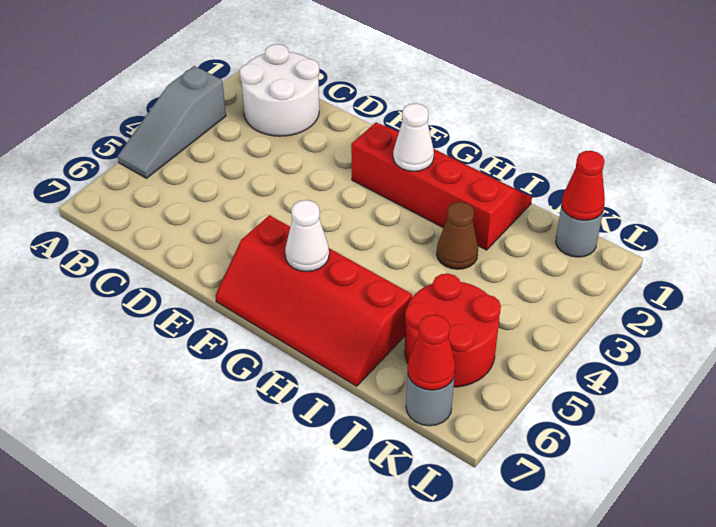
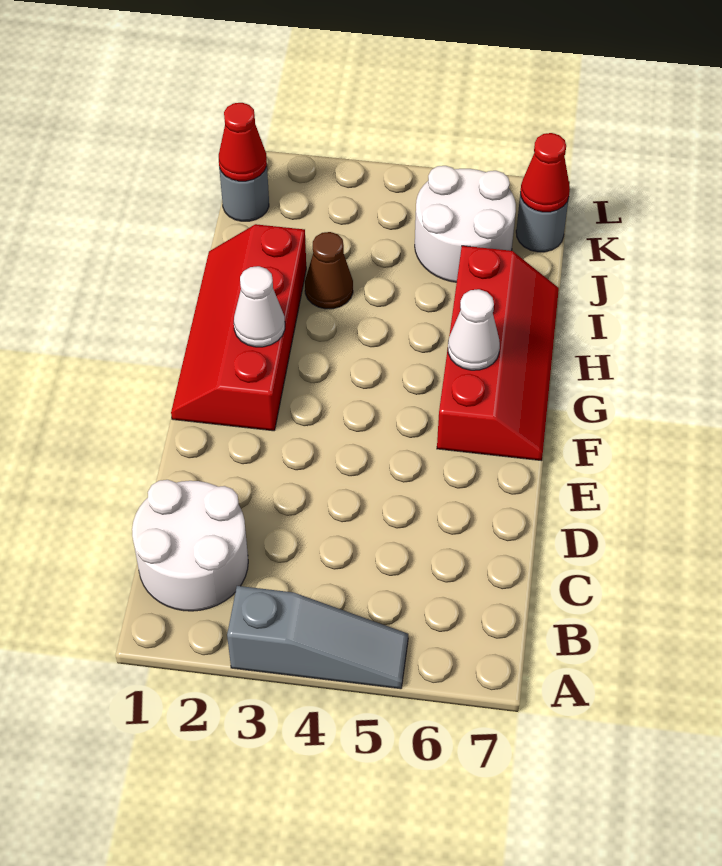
red round brick J5:K6 level 1 -> white round brick J5:K6 level 1

